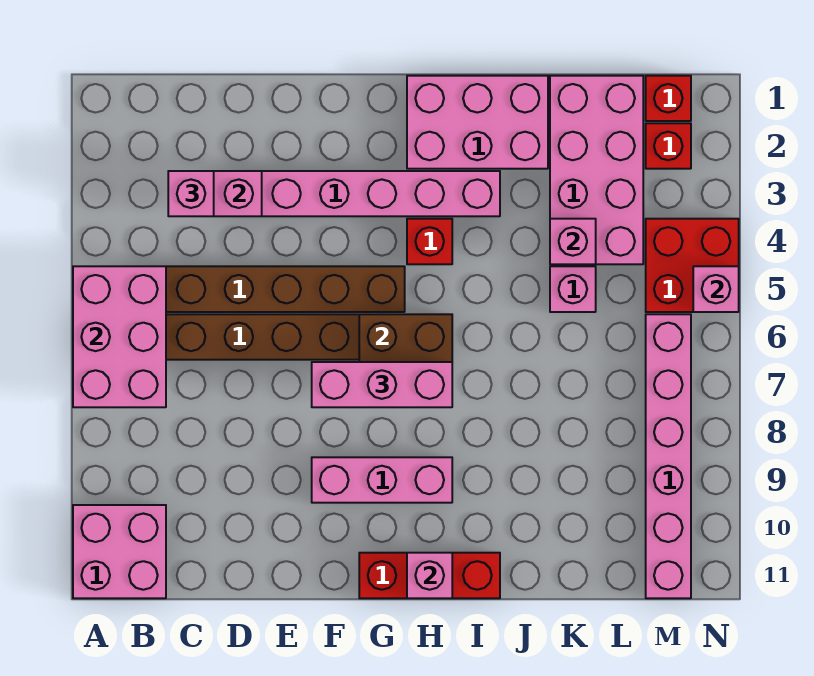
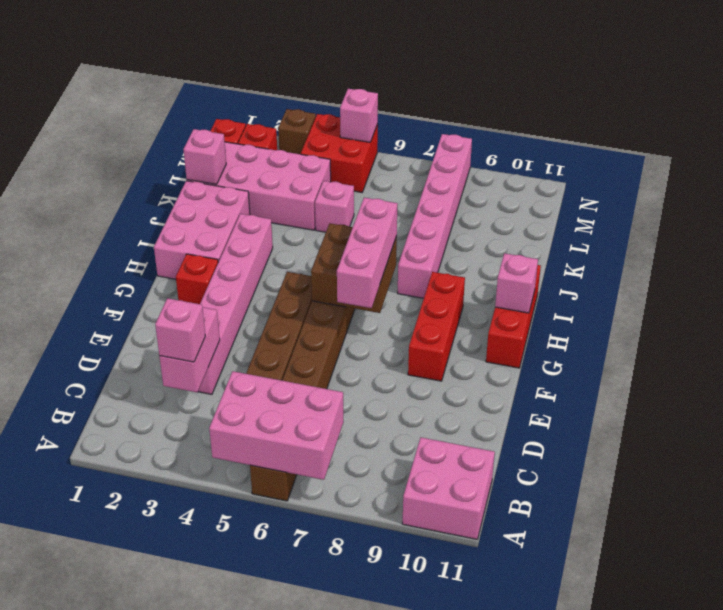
pink brick F9:H9 level 1 -> red brick F9:H9 level 1
red brick H4 level 1 -> red brick G2 level 1
pink brick K4 level 2 -> pink brick K1 level 2
pink brick M6:M11 level 1 -> pink brick I8:N8 level 1
none -> brown brick N3 level 1

